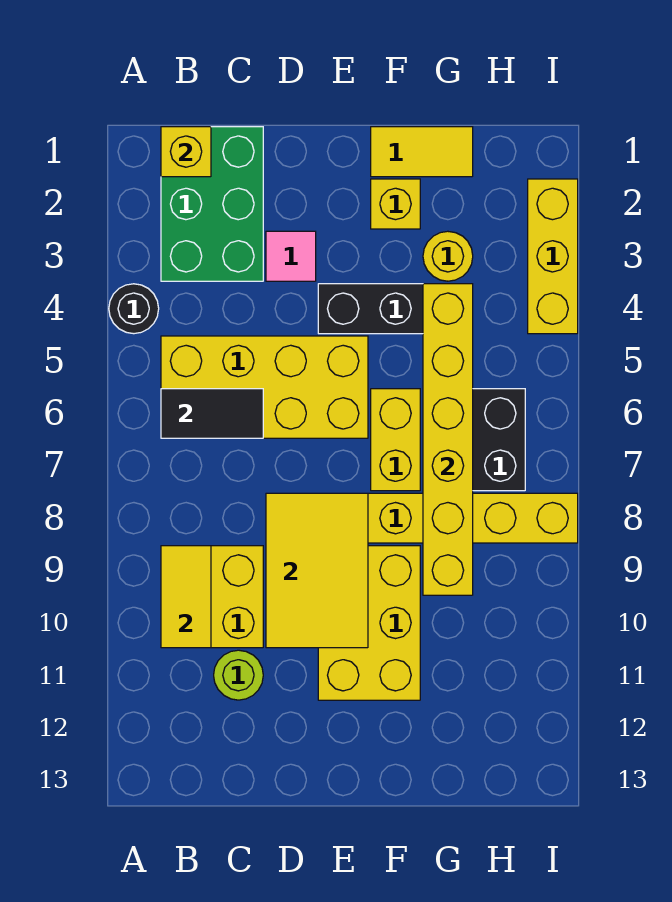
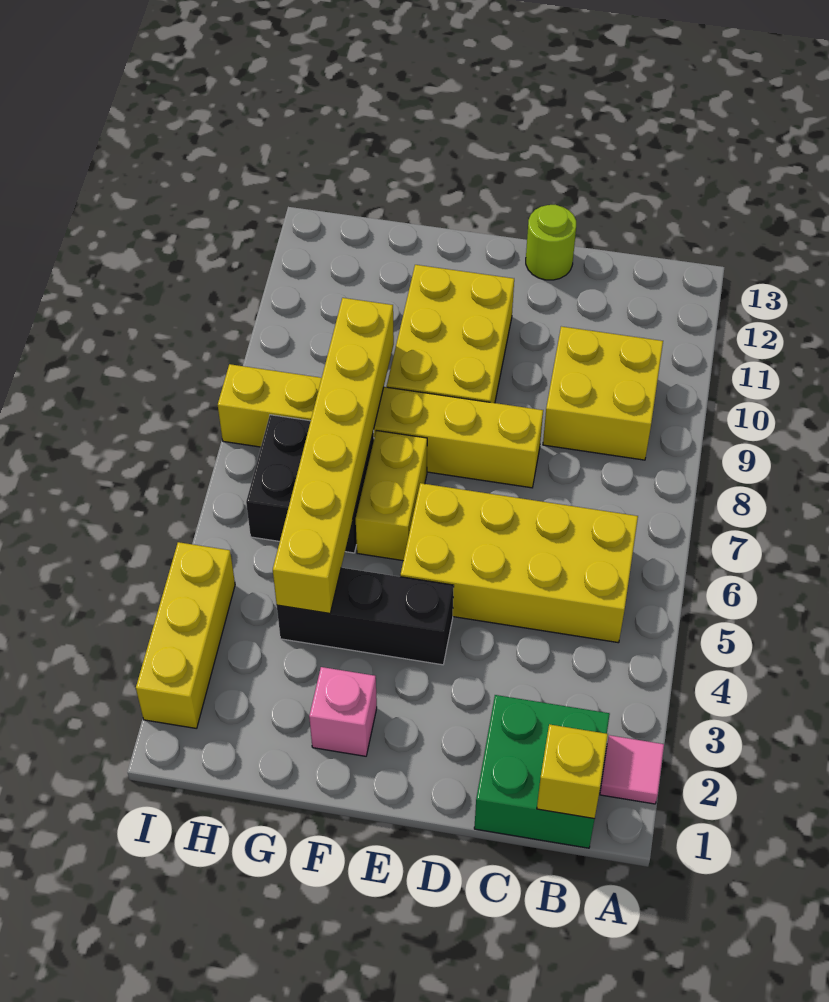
black round brick A4 level 1 -> none
green brick B1:C3 level 1 -> green brick B1:C2 level 1
black tile B6:C6 level 2 -> none
yellow tile B9:B10 level 2 -> none
lime round brick C11 level 1 -> lime round brick D13 level 1
pink tile D3 level 1 -> pink tile A2 level 1
yellow tile D8:E10 level 2 -> none
yellow tile F1:G1 level 1 -> none
yellow brick F2 level 1 -> pink brick F2 level 1
yellow round brick G3 level 1 -> none

